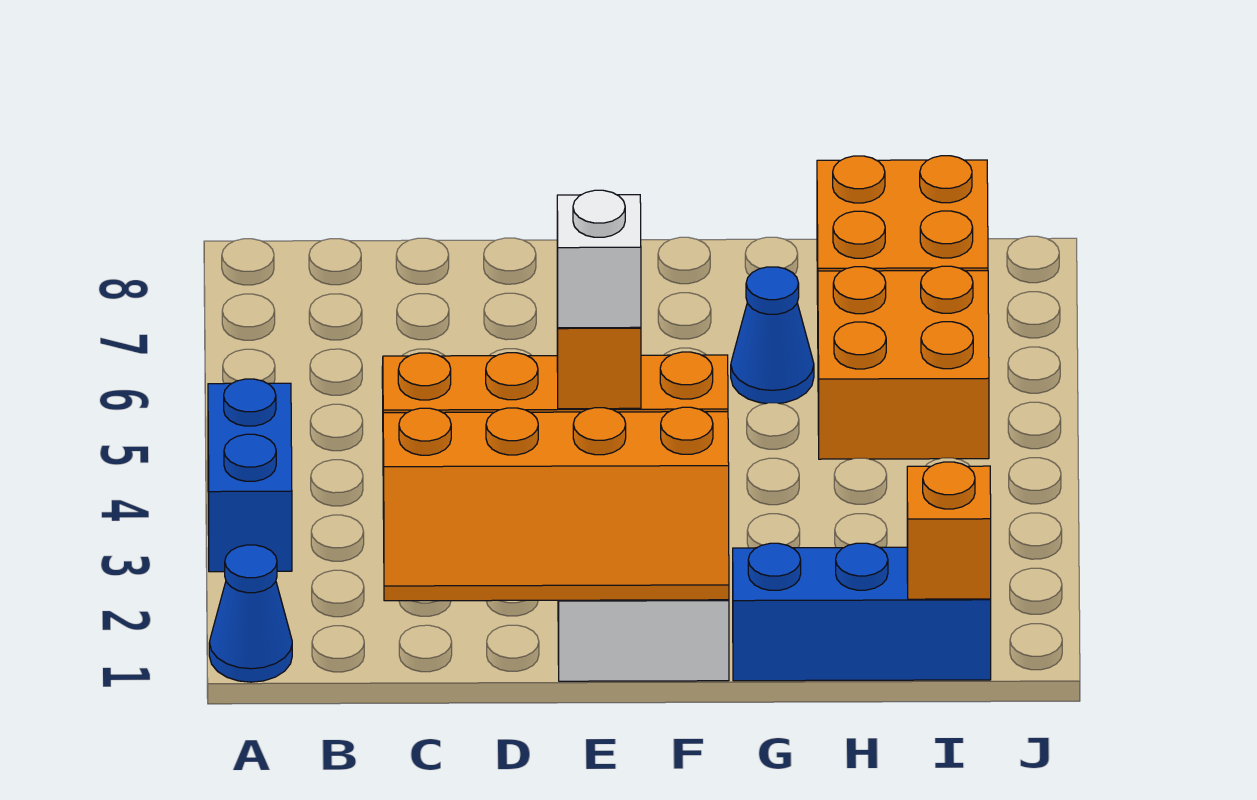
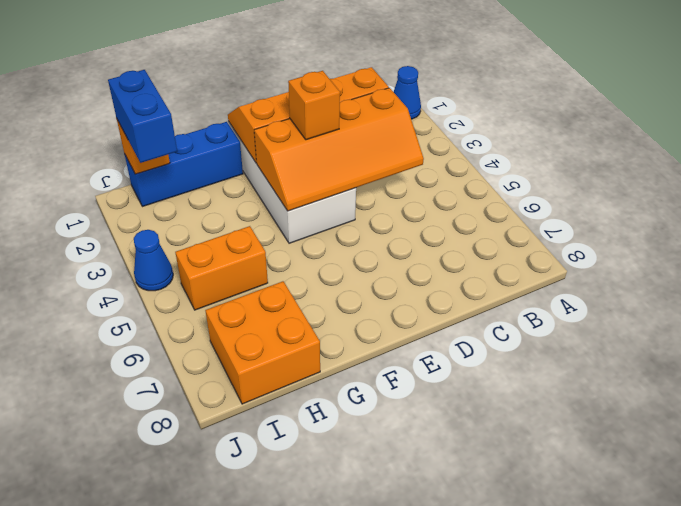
blue brick A3:A4 level 1 -> blue brick I1:I2 level 3
white brick E3 level 4 -> none
blue cone G6 level 1 -> blue cone J4 level 1
orange brick H5:I6 level 1 -> orange brick H5:I5 level 1

